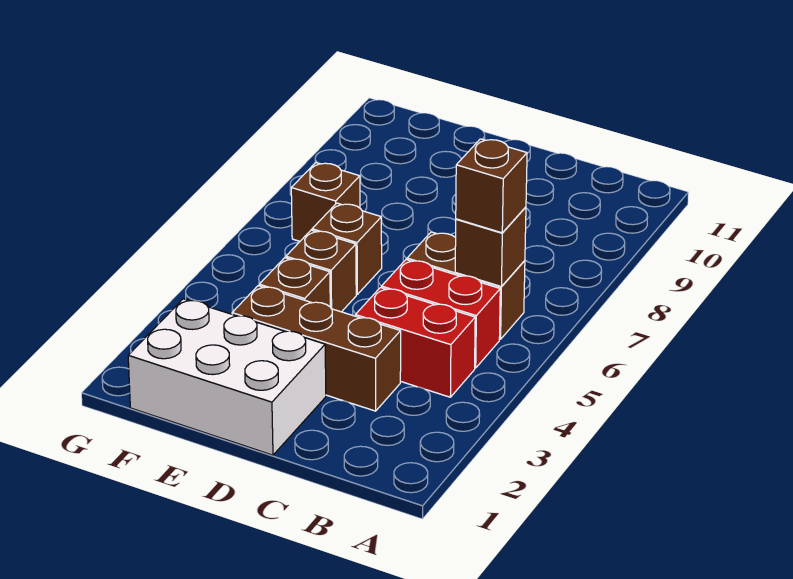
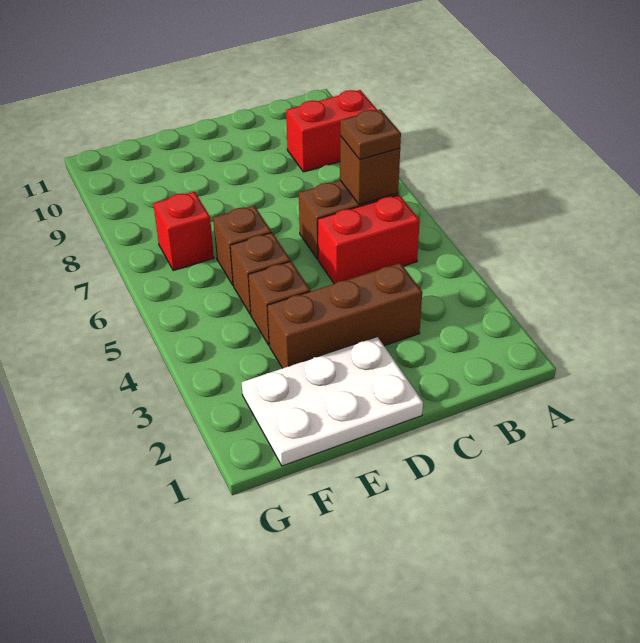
red brick B4:C4 level 1 -> red brick A9:B9 level 1
brown brick B6 level 3 -> brown plate B6 level 3
white brick D1:F2 level 1 -> white plate D1:F2 level 1
brown brick F7 level 1 -> red brick F7 level 1

